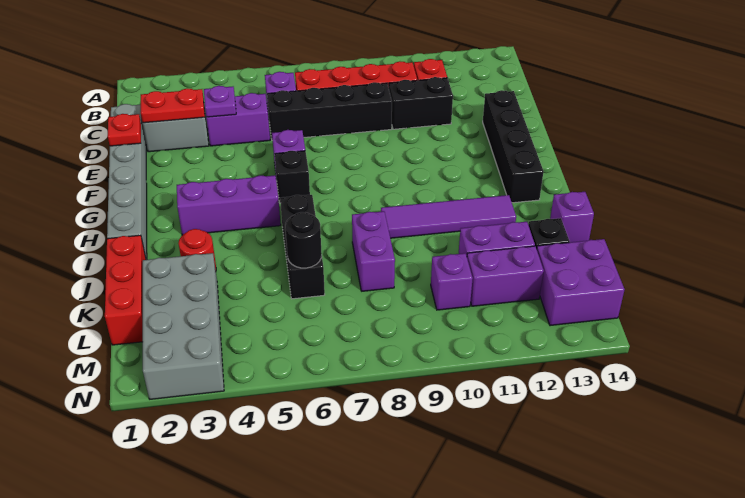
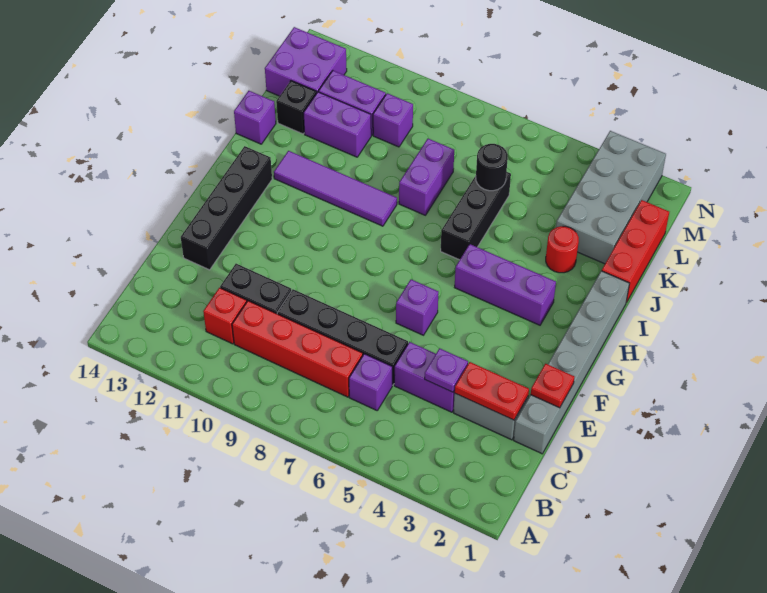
black brick G6 level 1 -> none

